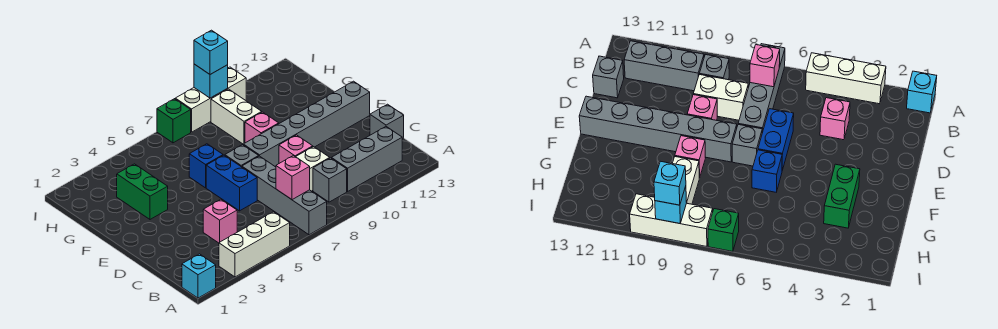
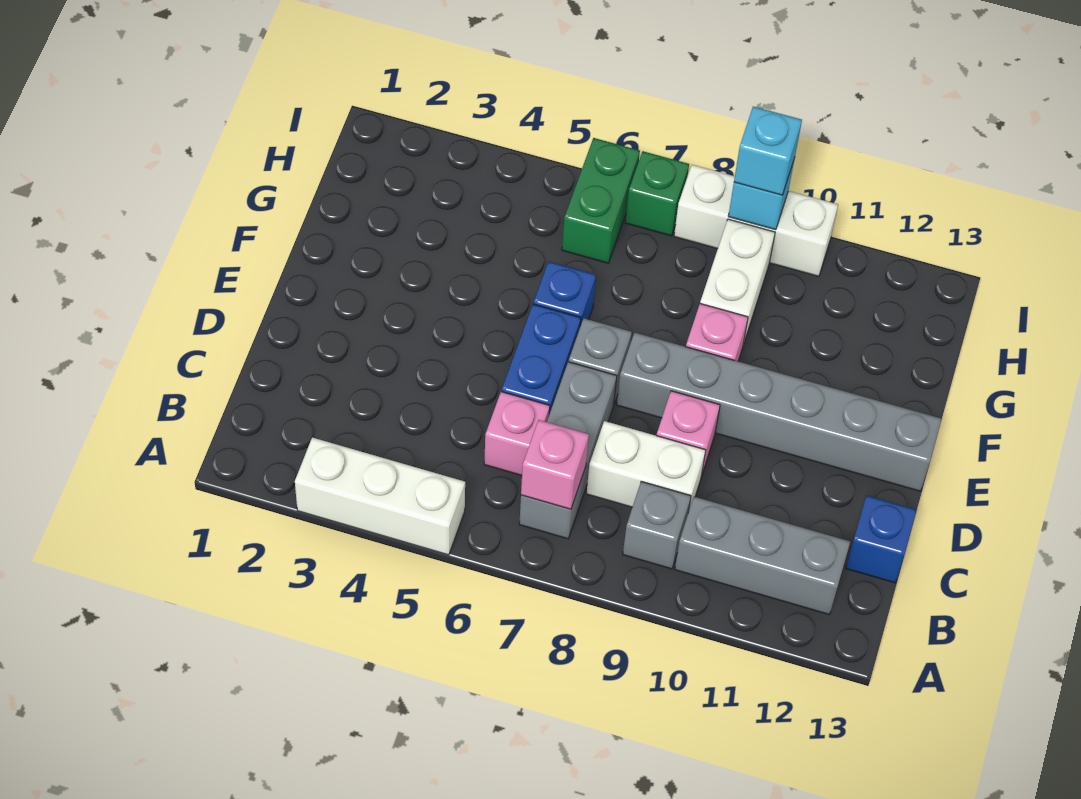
cyan brick A1 level 1 -> none
grey brick A7:D7 level 1 -> grey brick B7:D7 level 1
pink brick C4 level 1 -> pink brick C6 level 1
grey brick C13 level 1 -> blue brick C13 level 1
green brick F3:G3 level 1 -> green brick H6:I6 level 1

